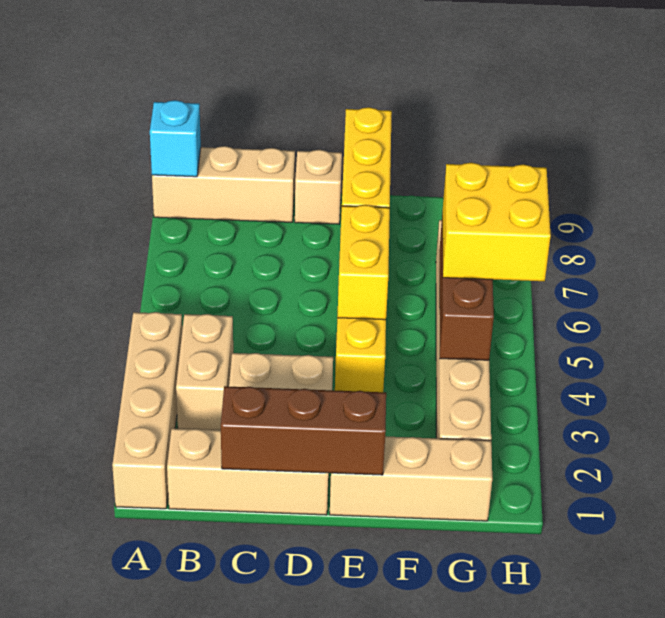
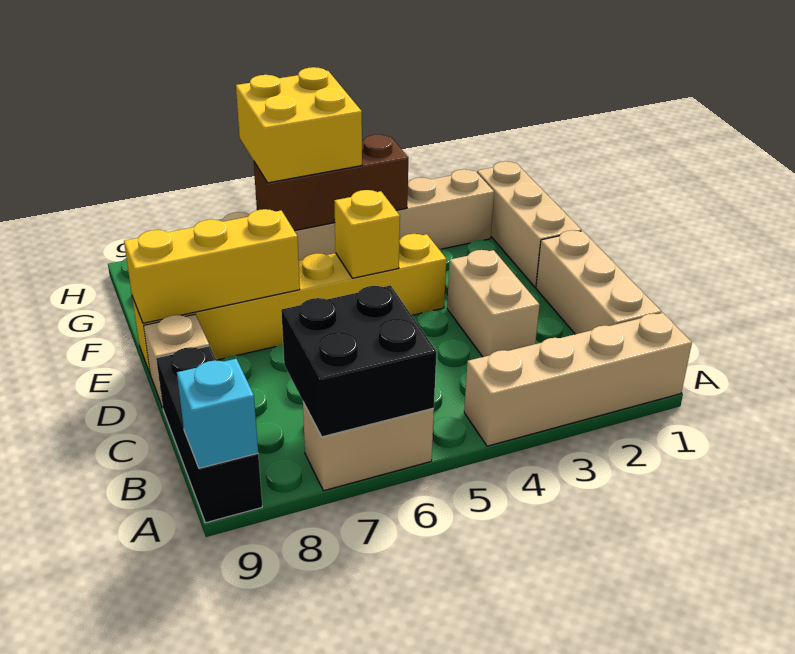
none -> black brick A6:B7 level 2
tan brick A9:C9 level 1 -> black brick A9:C9 level 1
tan brick B3:B4 level 1 -> tan brick A6:A7 level 1
brown brick C1:E1 level 2 -> none
yellow brick E5:E6 level 2 -> yellow brick E5 level 2

